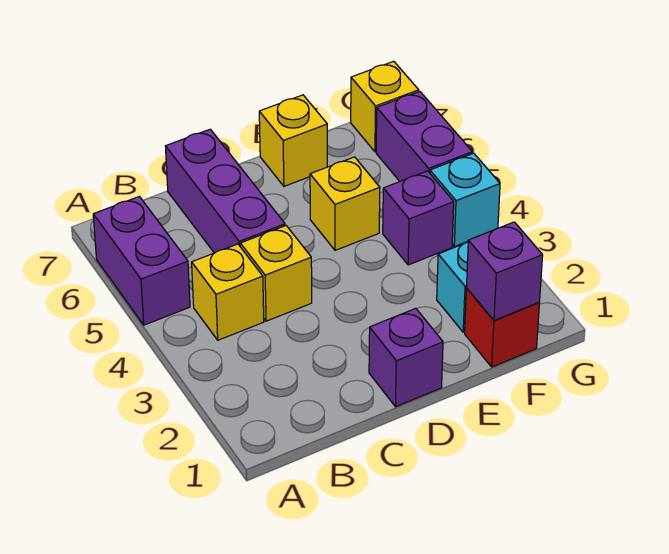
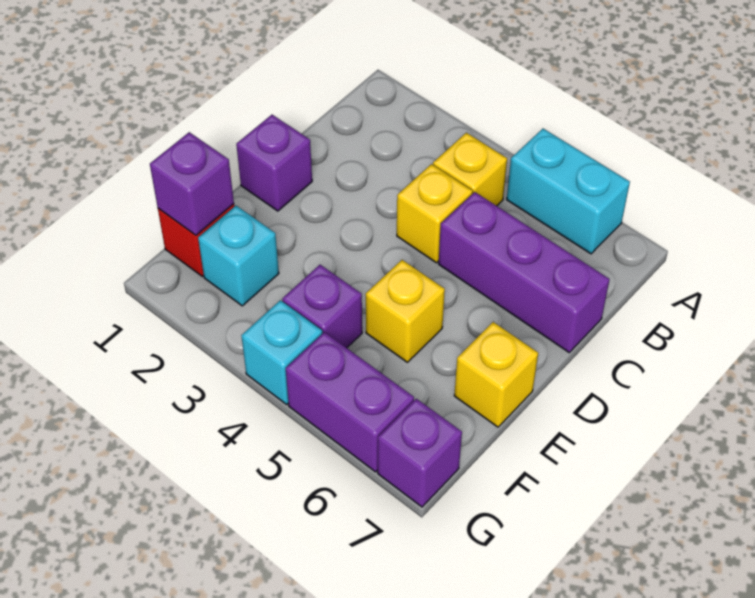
purple brick A5:A6 level 1 -> cyan brick A5:A6 level 1
yellow brick G7 level 1 -> purple brick G7 level 1

